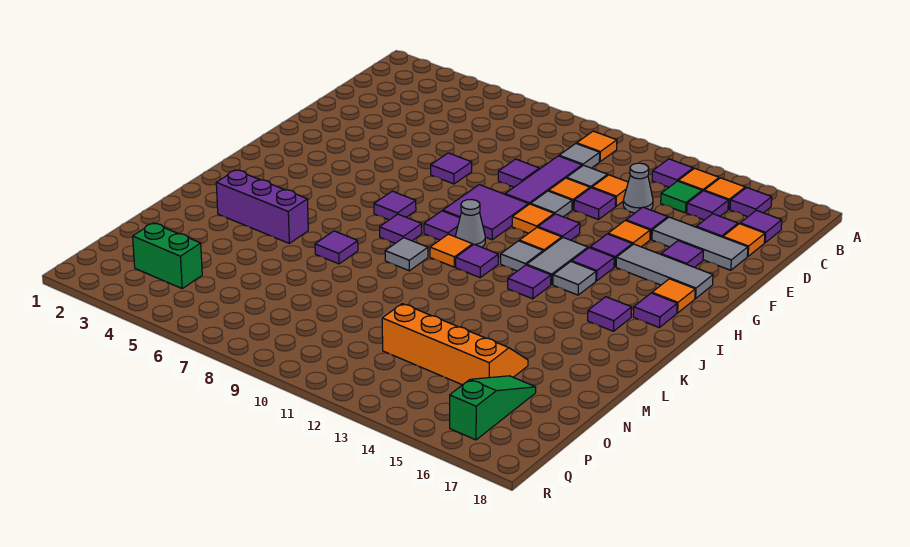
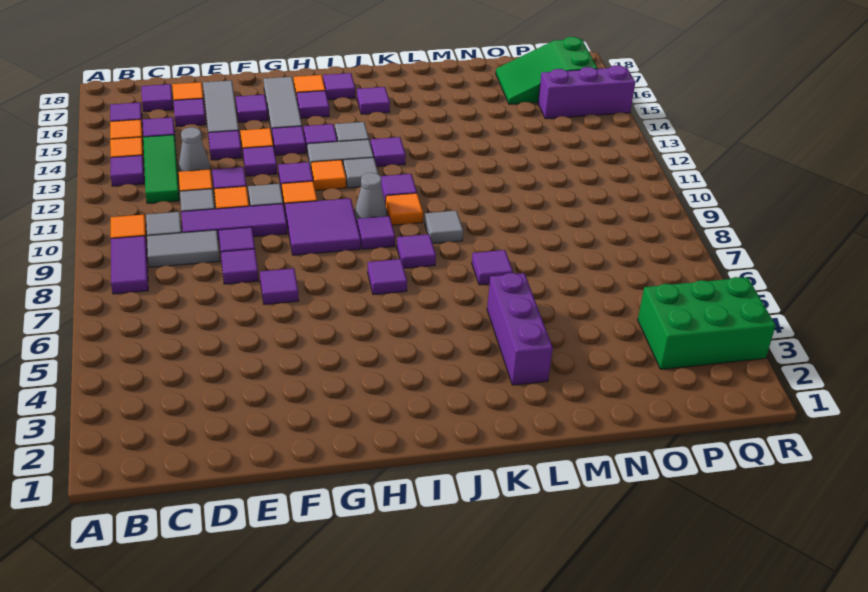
none -> purple tile B8:B9 level 1
none -> grey tile C9:D9 level 1
green tile C14 level 1 -> green tile C12:C14 level 1
none -> purple tile E8 level 1
none -> purple tile F13 level 1
none -> purple tile H16 level 1
orange slope N12:O15 level 1 top O -> none
green slope O16:Q16 level 1 top Q -> green slope O16:Q17 level 1 top Q
green brick P3:P4 level 1 -> green brick P3:R4 level 1
none -> purple brick P15:R15 level 1

